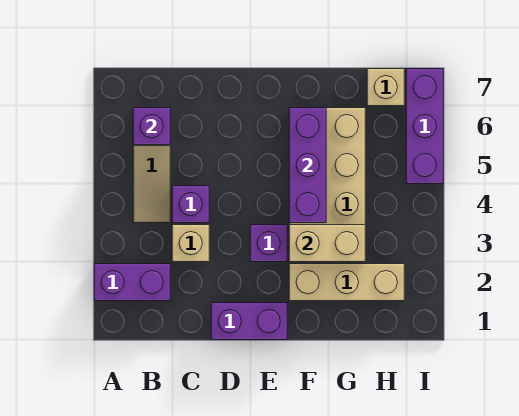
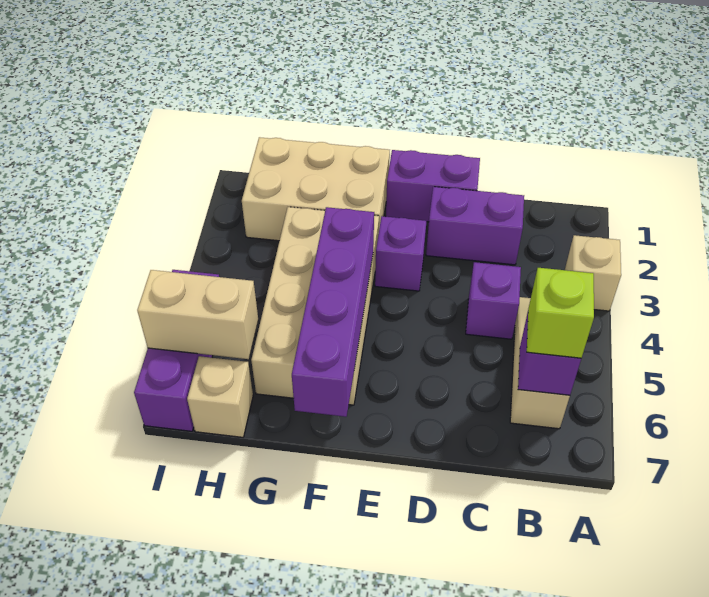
purple brick A2:B2 level 1 -> purple brick C2:D2 level 1
none -> lime brick B6 level 3
tan brick C3 level 1 -> tan brick A3 level 1
tan brick F2:H2 level 1 -> tan brick F1:H2 level 1
tan brick F3:G3 level 2 -> tan brick H6:I6 level 2
purple brick F4:F6 level 2 -> purple brick F4:F7 level 2

